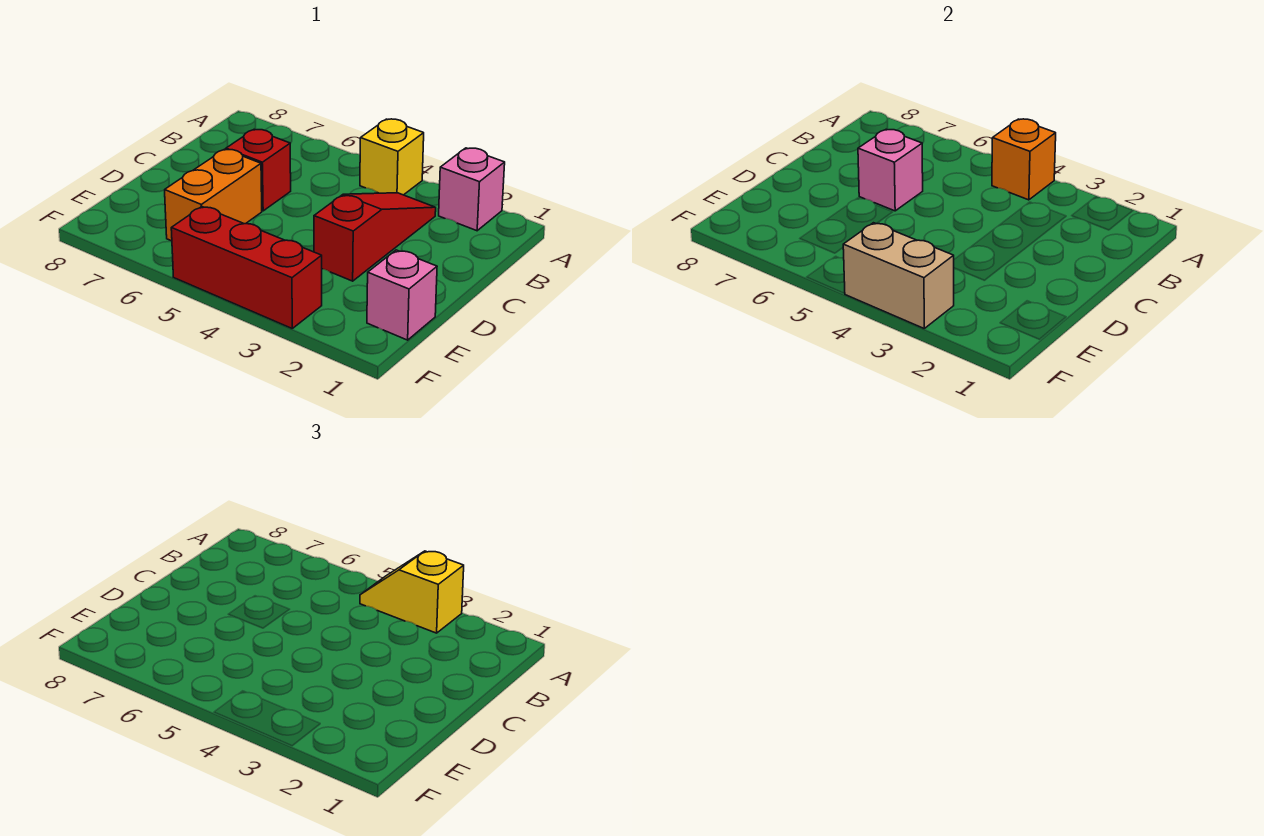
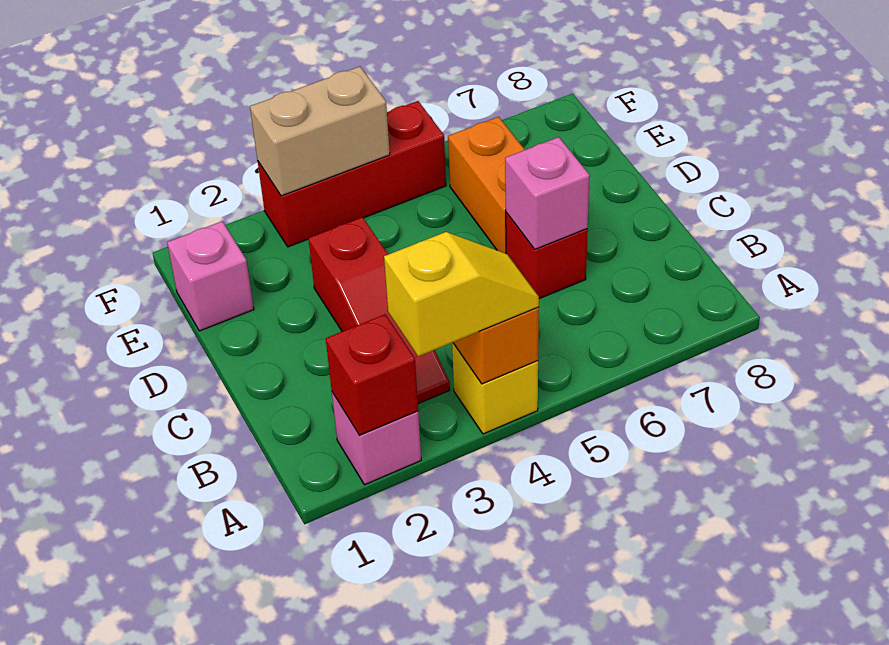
none -> red brick A2 level 2

